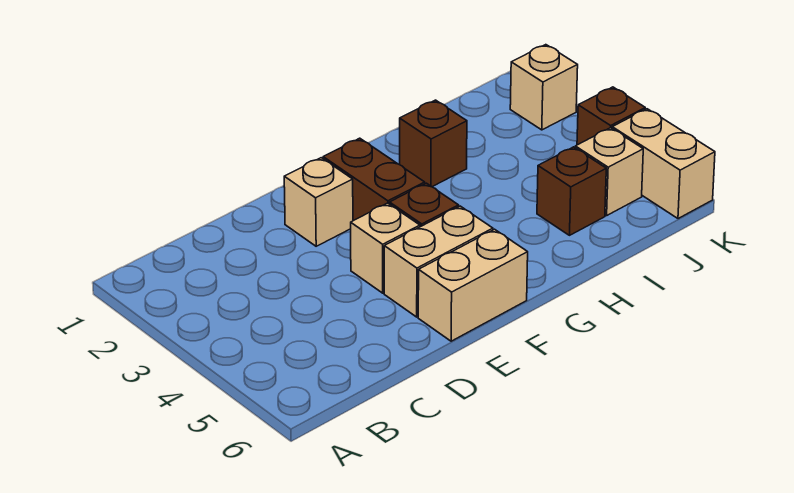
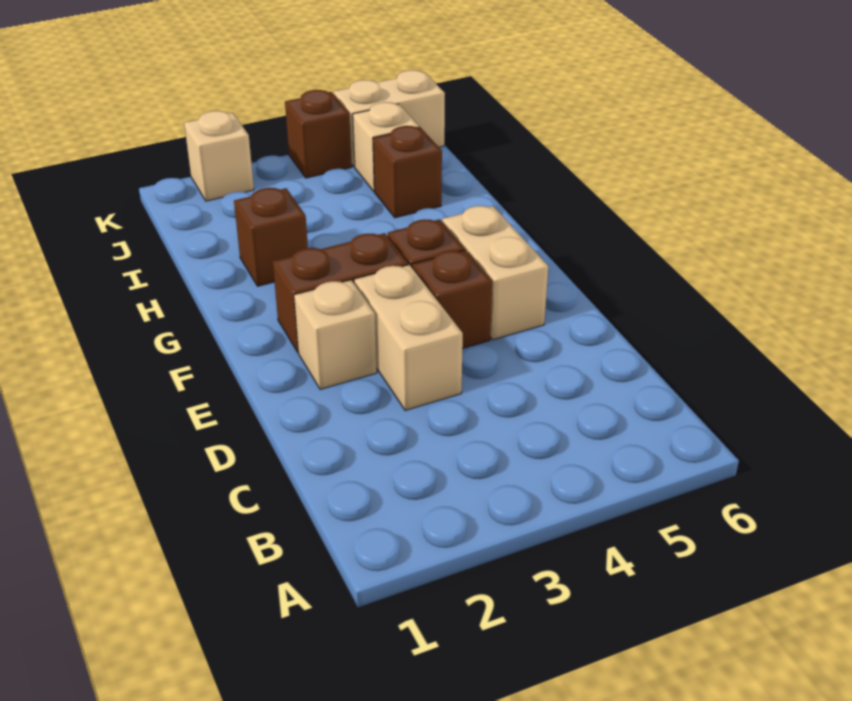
tan brick E4 level 1 -> brown brick E4 level 1
tan brick E6:F6 level 1 -> tan brick D3:E3 level 1

